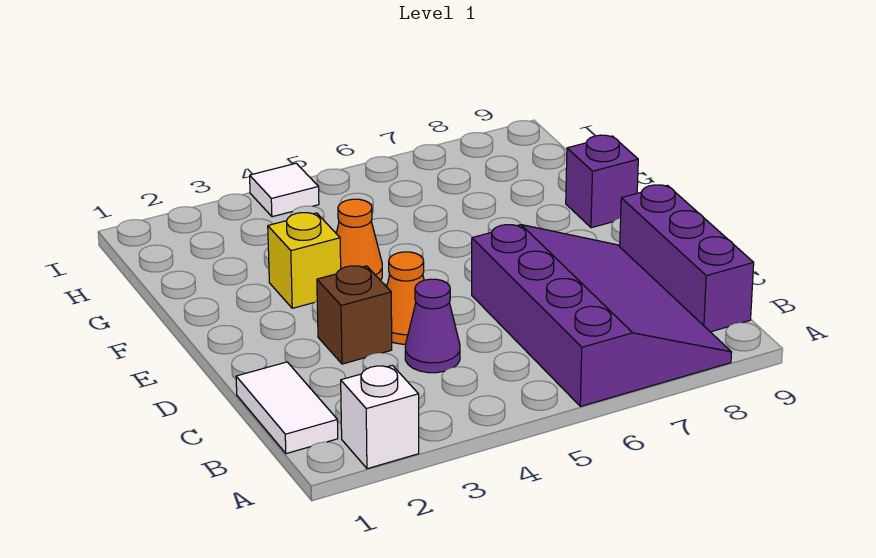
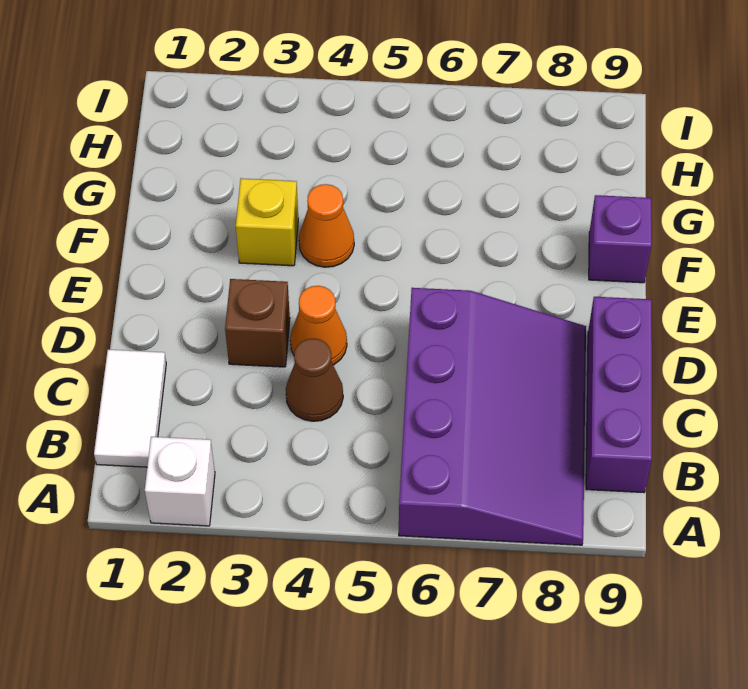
purple cone C4 level 1 -> brown cone C4 level 1
white tile I4 level 1 -> none

